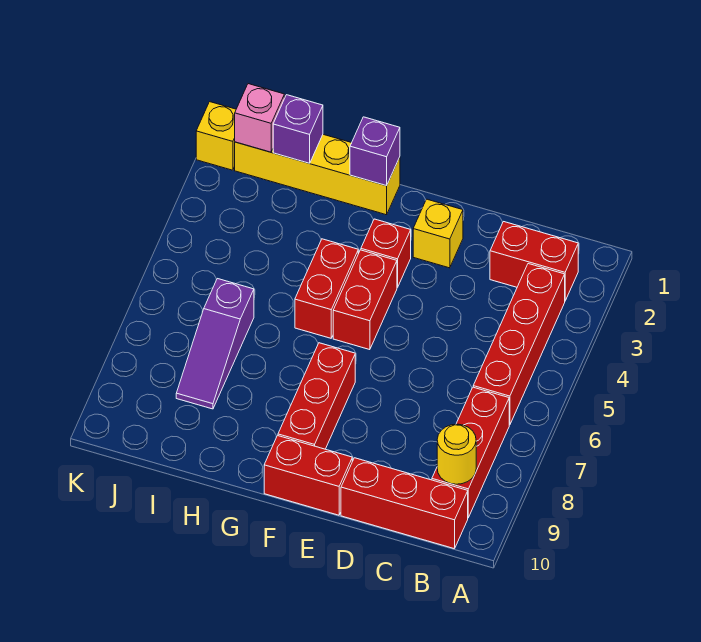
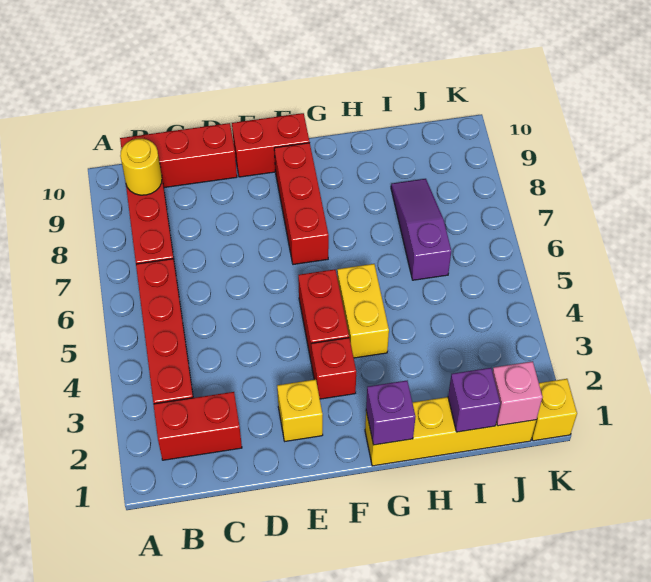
red brick G4:G5 level 1 -> yellow brick G4:G5 level 1

